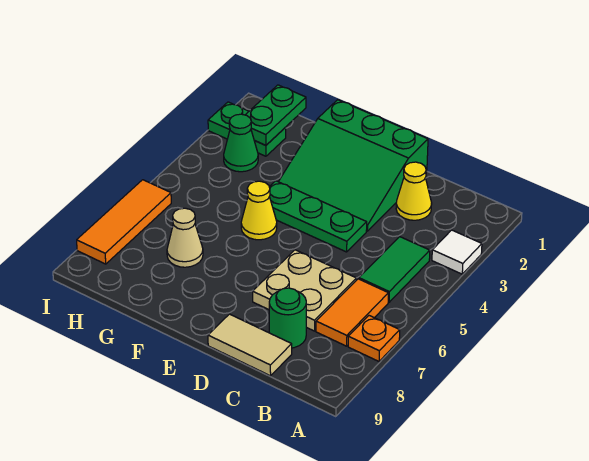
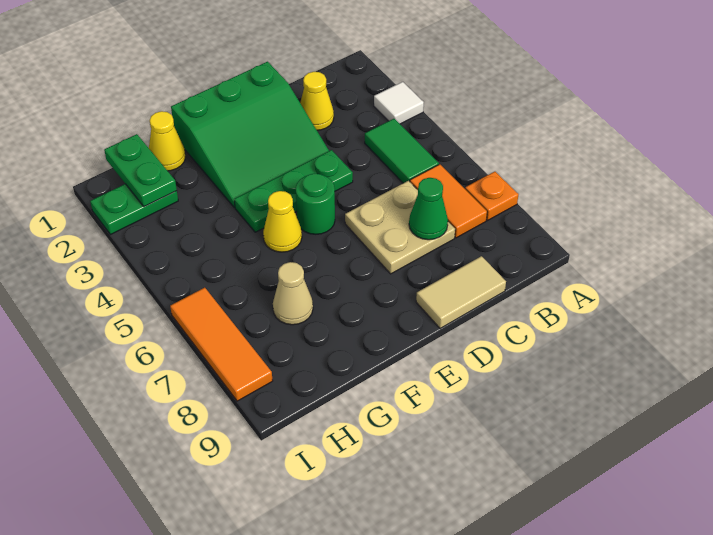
green round brick C8 level 1 -> green round brick E5 level 1
none -> yellow cone G1 level 1
green cone H3 level 1 -> green cone C7 level 2

